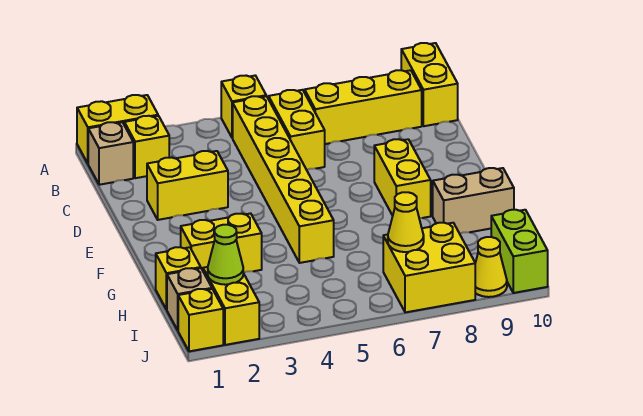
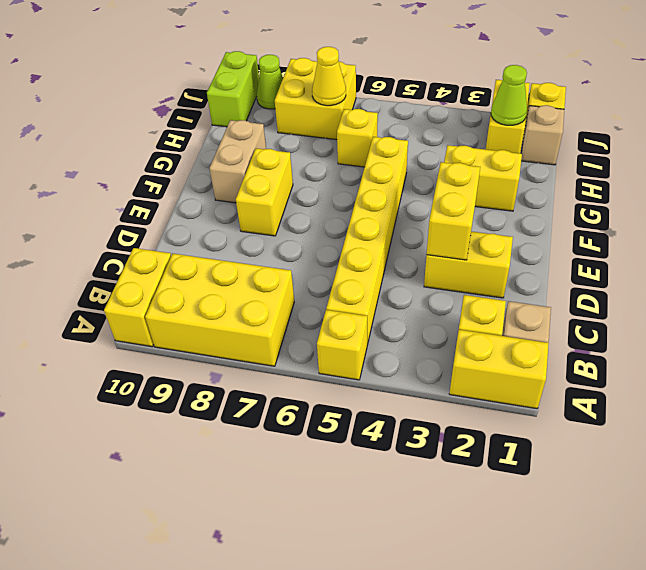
yellow brick B6:C6 level 1 -> yellow brick D3:E3 level 2
yellow brick B7:B9 level 1 -> yellow brick A7:B9 level 1
tan brick G9:G10 level 1 -> tan brick F9:G9 level 1
yellow brick H1 level 1 -> yellow brick H6 level 1
yellow cone J9 level 1 -> lime cone J9 level 1

